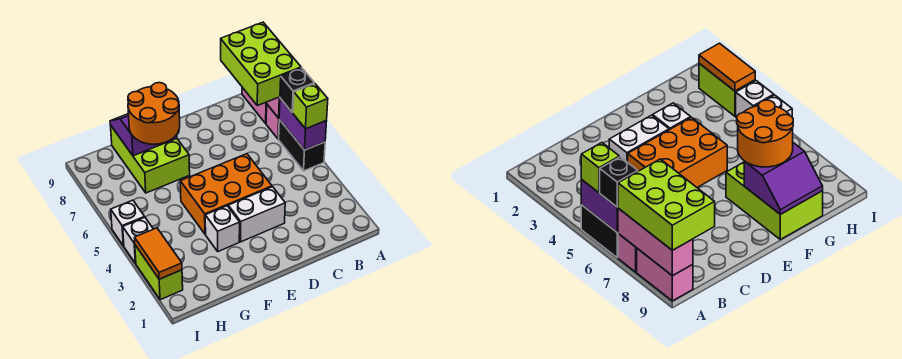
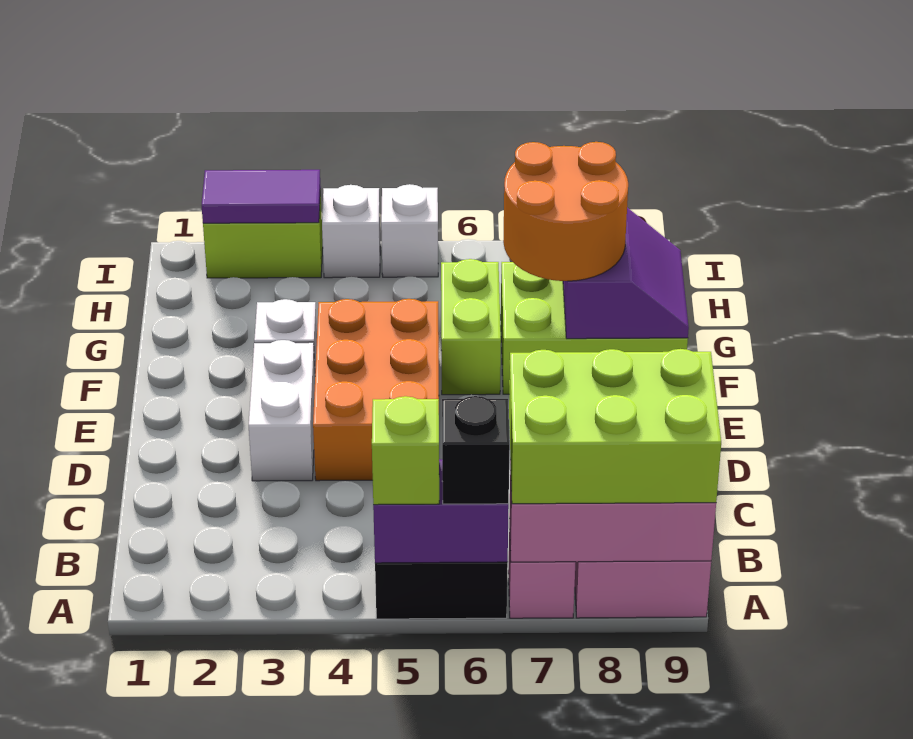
none -> lime brick F6:G6 level 1
orange tile I2:I3 level 2 -> purple tile I2:I3 level 2

